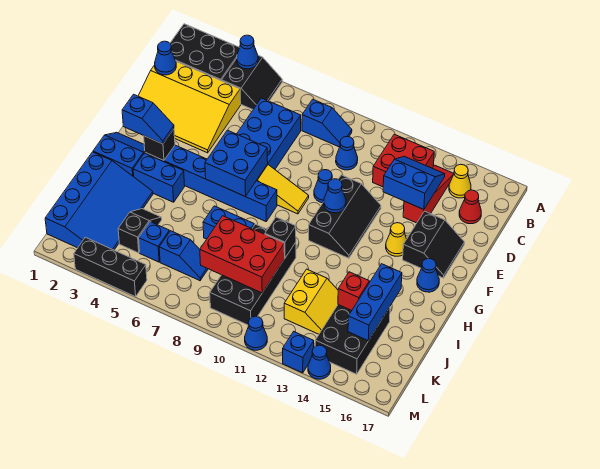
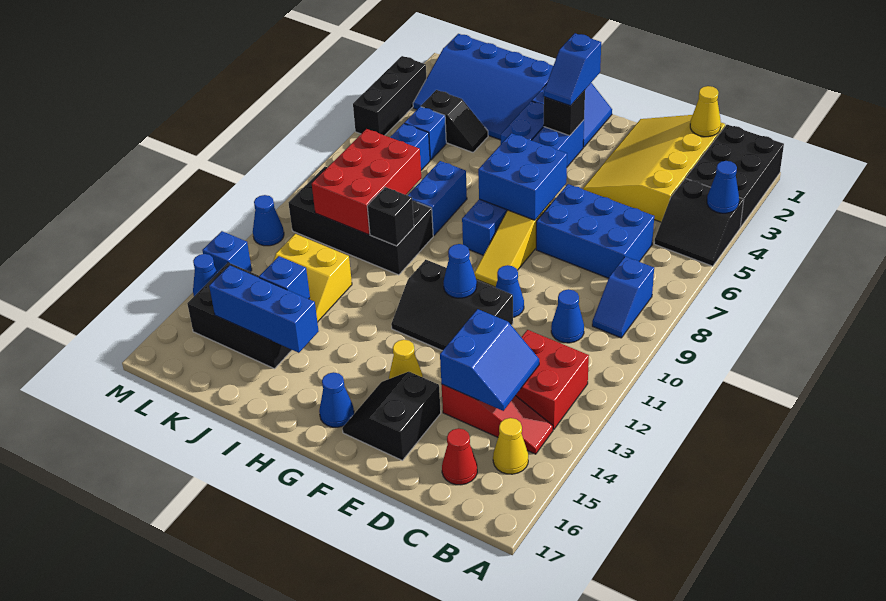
blue cone C1 level 2 -> yellow cone C1 level 2
black slope E15:F16 level 1 top 15 -> black slope E15:F16 level 1 top E
red brick J14 level 2 -> blue brick J14 level 2

